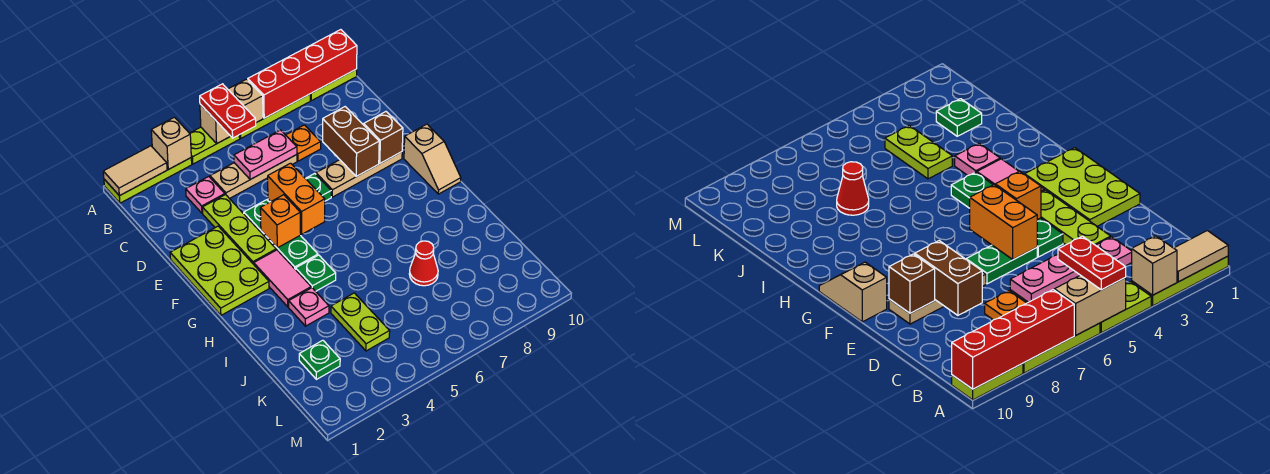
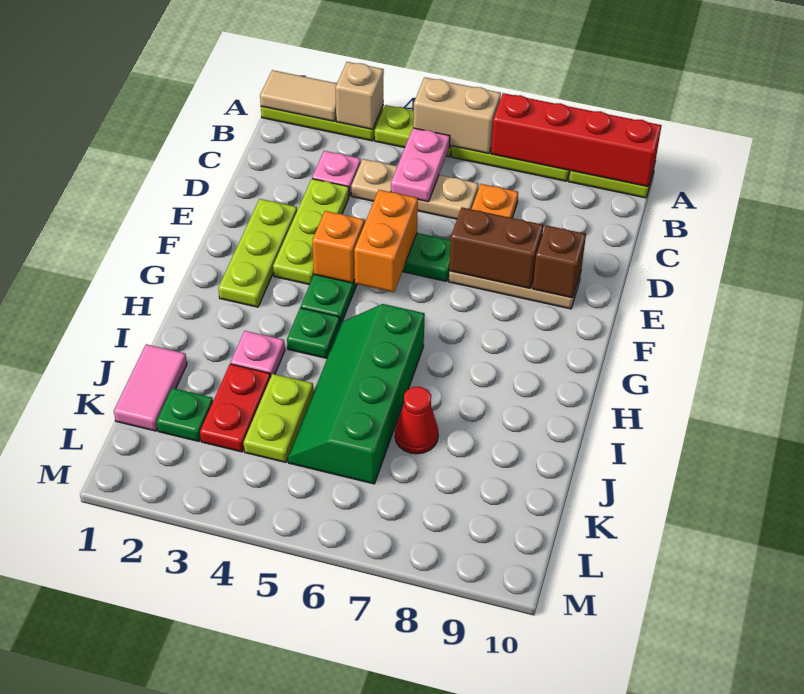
red plate A5:B5 level 3 -> red plate J3:K3 level 1
pink plate C5:C6 level 2 -> pink plate B5:C5 level 2
brown brick D8:E8 level 2 -> brown brick E7:E8 level 2
lime plate E1:G2 level 1 -> lime plate E2:G2 level 1
tan slope F10:G10 level 1 top F -> none
pink tile G3:H3 level 1 -> pink tile J1:K1 level 1
none -> green slope H5:K6 level 1 top 6

